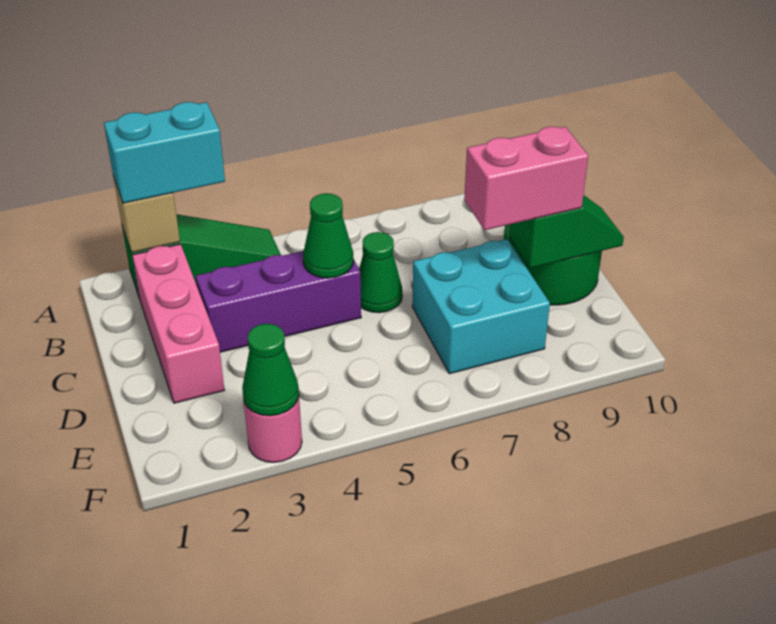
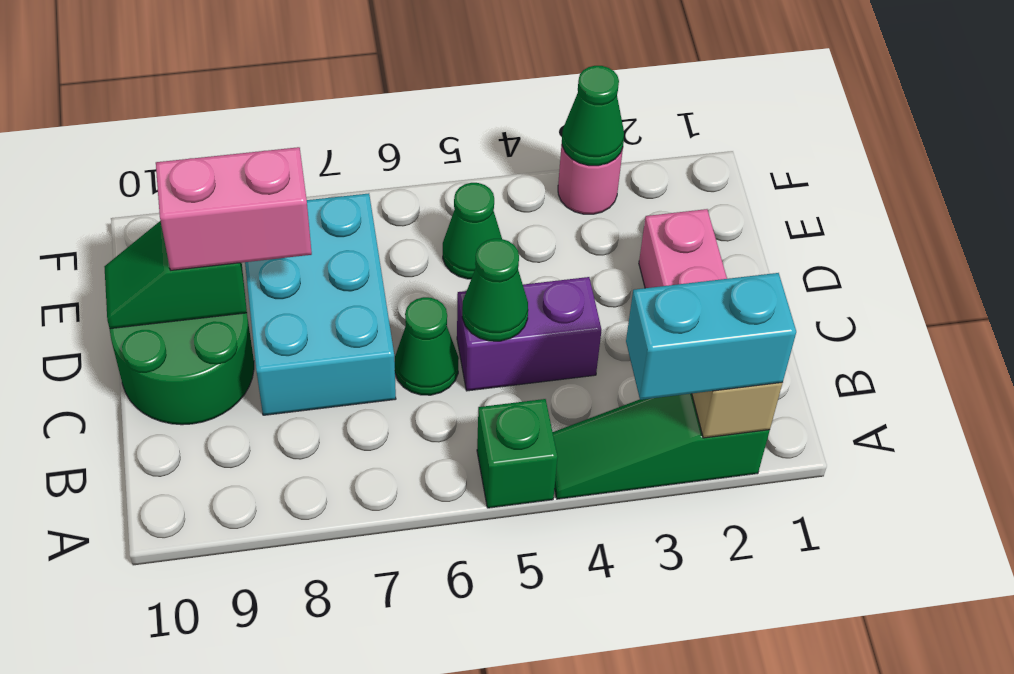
none -> green brick A5 level 1
purple brick C3:C5 level 1 -> purple brick C4:C5 level 1
cyan brick D7:E8 level 1 -> cyan brick C7:E8 level 1
none -> green cone E5 level 1

